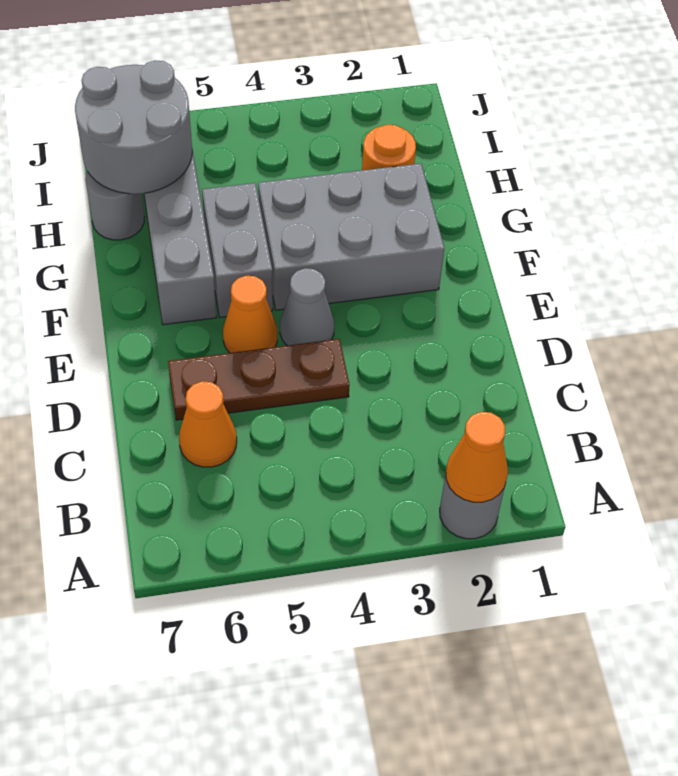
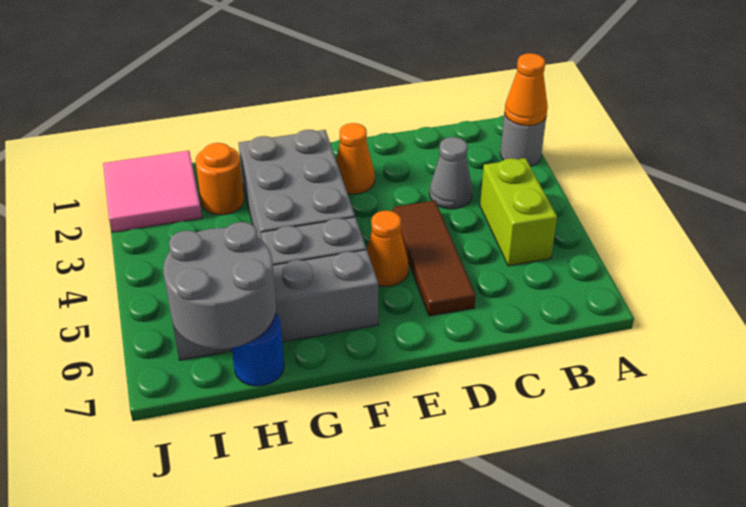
none -> lime brick B4:B5 level 1
orange cone C6 level 1 -> orange cone E2 level 1
brown plate D4:D6 level 1 -> brown tile D4:D6 level 1
grey cone E4 level 1 -> grey cone C3 level 1
grey round brick H7 level 1 -> blue round brick H7 level 1
none -> pink tile I1:J2 level 1

